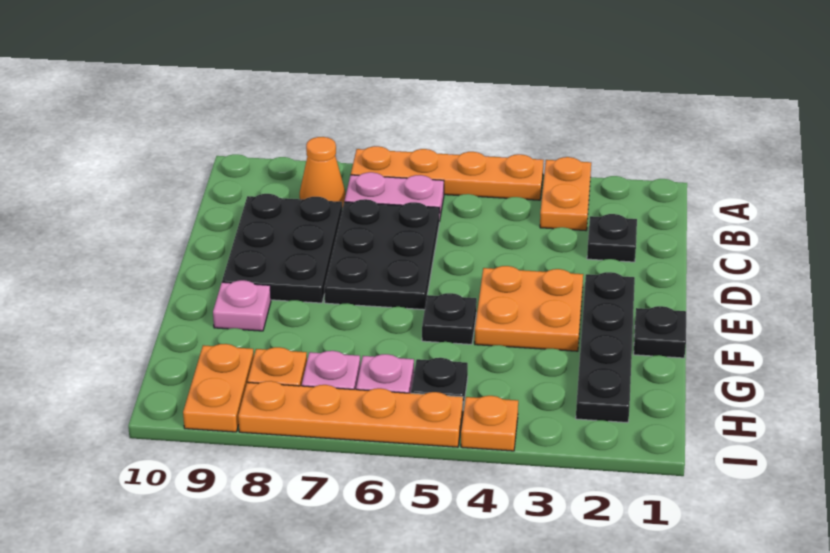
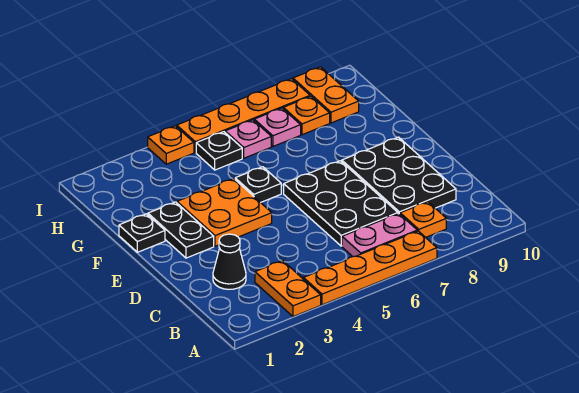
orange cone B8 level 1 -> orange plate B8 level 1
black plate C2 level 1 -> black cone C2 level 1
black plate E2:H2 level 1 -> black plate E2:F2 level 1
pink plate F9 level 1 -> none

